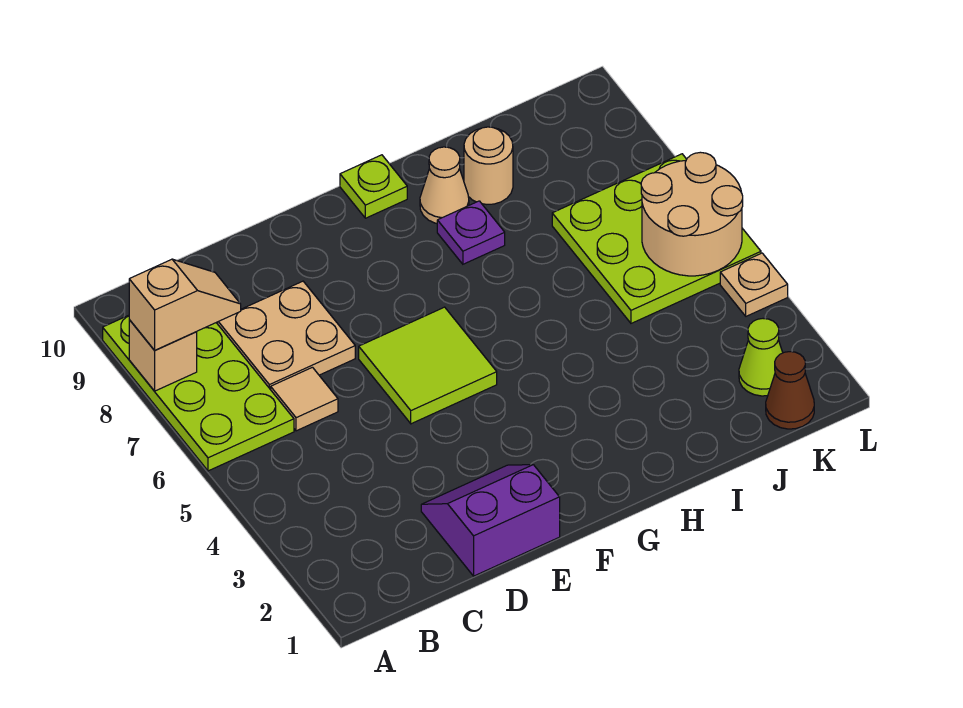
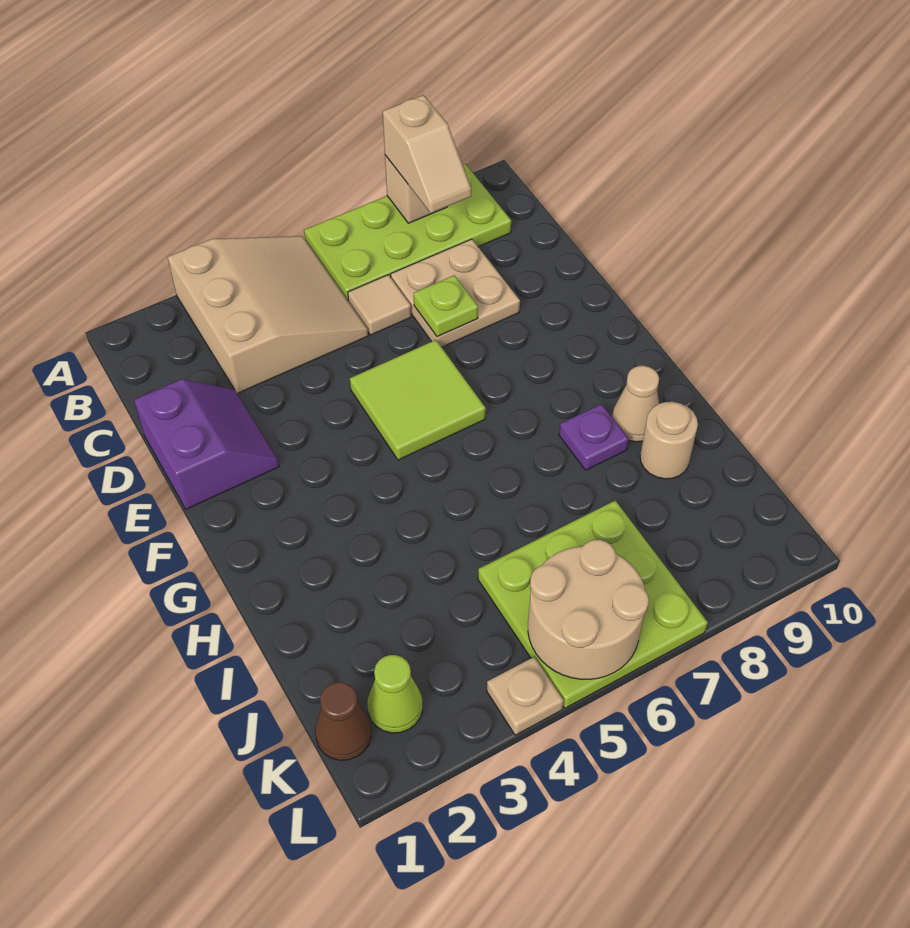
none -> tan slope A3:C5 level 1 top 3
lime plate G10 level 1 -> lime plate D7 level 2

